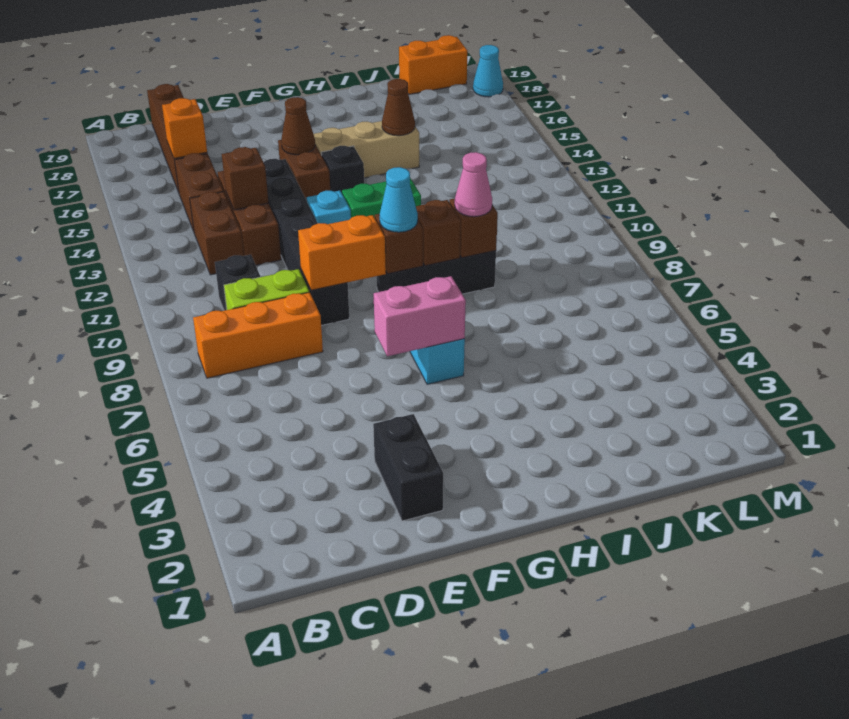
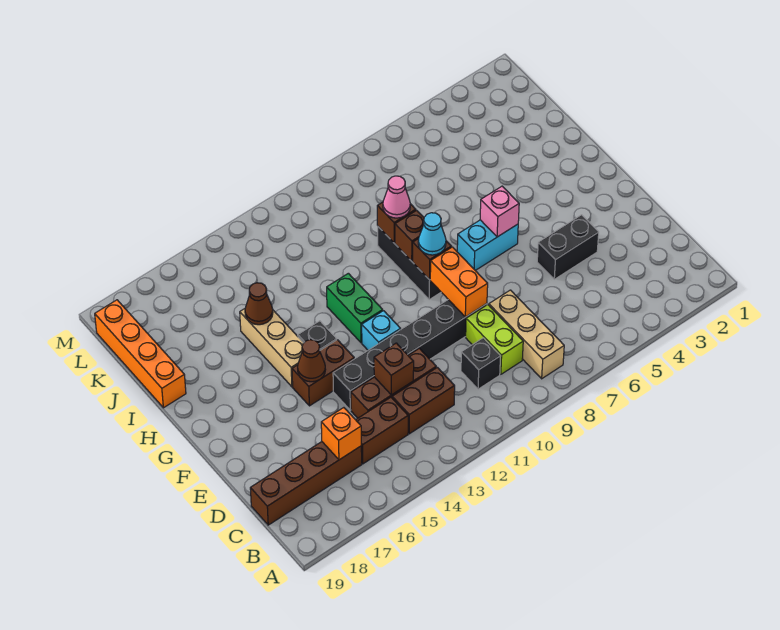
orange brick B8:D8 level 1 -> tan brick B8:D8 level 1
black brick E2:E3 level 1 -> black brick E4:E5 level 1
pink brick F6:G6 level 2 -> pink brick G6 level 2
orange brick K19:L19 level 1 -> orange brick I19:L19 level 1
cyan cone M18 level 1 -> none

